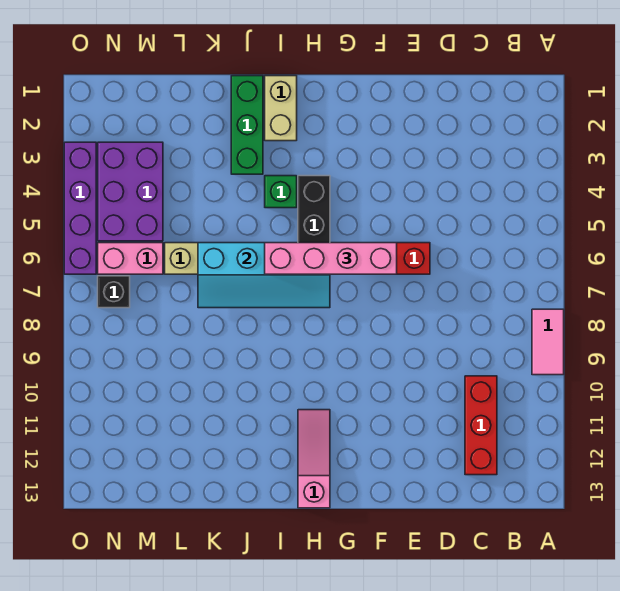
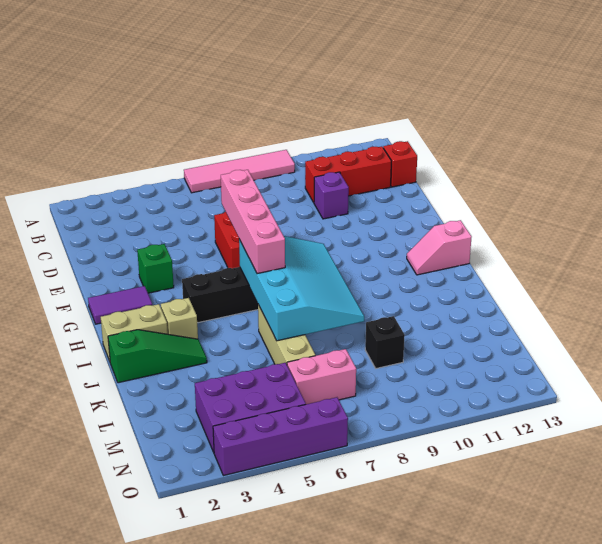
pink tile A8:A9 level 1 -> pink tile A6:A9 level 1
none -> red brick C13 level 1
none -> purple brick D10 level 1
none -> purple tile G1:G2 level 1
cyan slope H6:K7 level 2 top 6 -> cyan slope H6:K8 level 2 top 6
pink slope H11:H13 level 1 top 13 -> pink slope H12:H13 level 1 top 13
none -> tan brick I3 level 1
green brick I4 level 1 -> green brick F3 level 1
green brick J1:J3 level 1 -> green slope J1:J3 level 1 top 1
pink brick M6:N6 level 1 -> pink brick M6:M7 level 1
black brick N7 level 1 -> black brick L9 level 1

